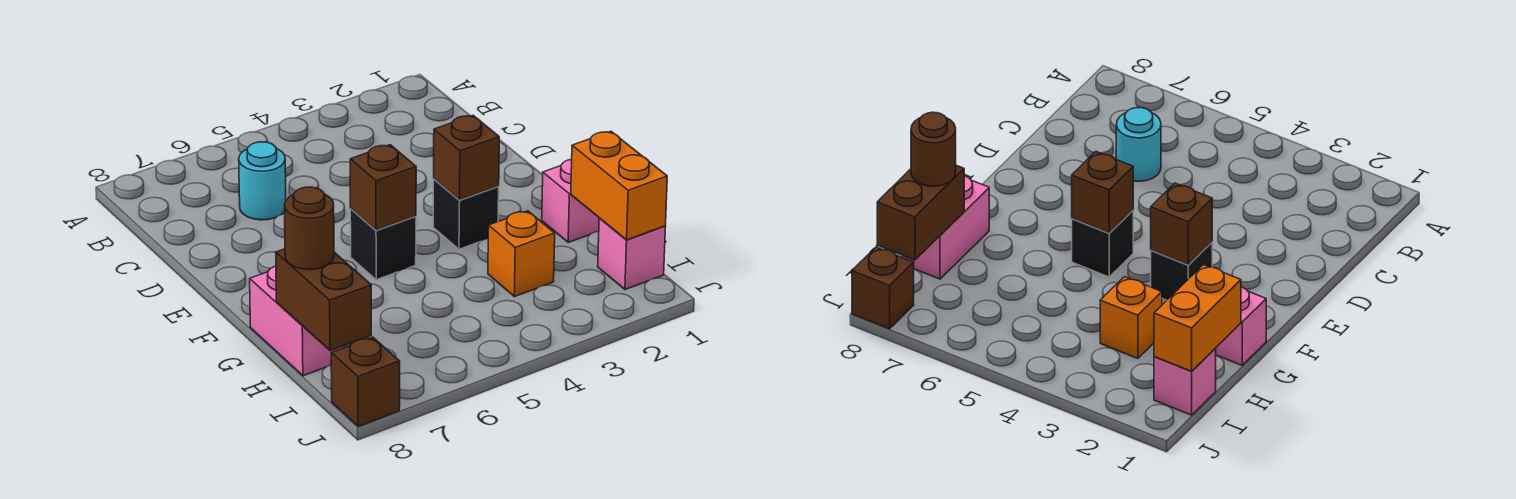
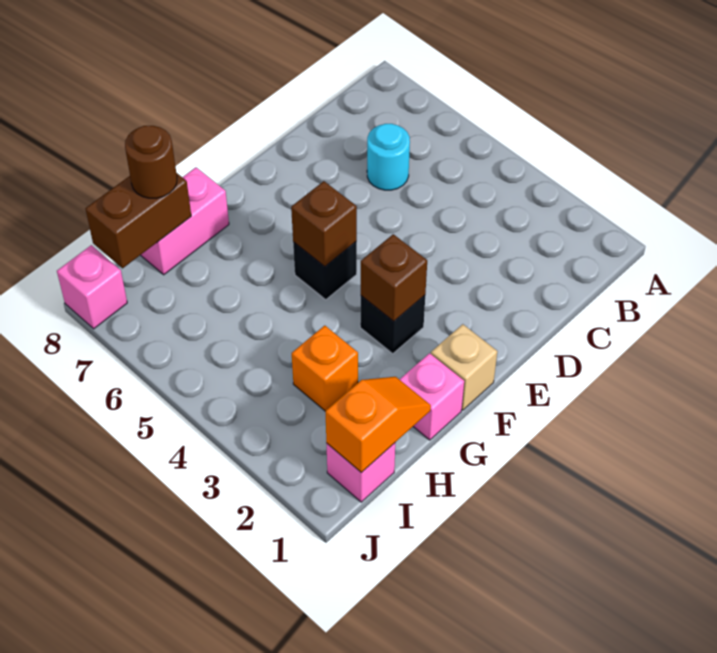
none -> tan brick F1 level 1
orange brick H1:I1 level 2 -> orange slope H1:I1 level 2 top I
brown brick J8 level 1 -> pink brick J8 level 1

